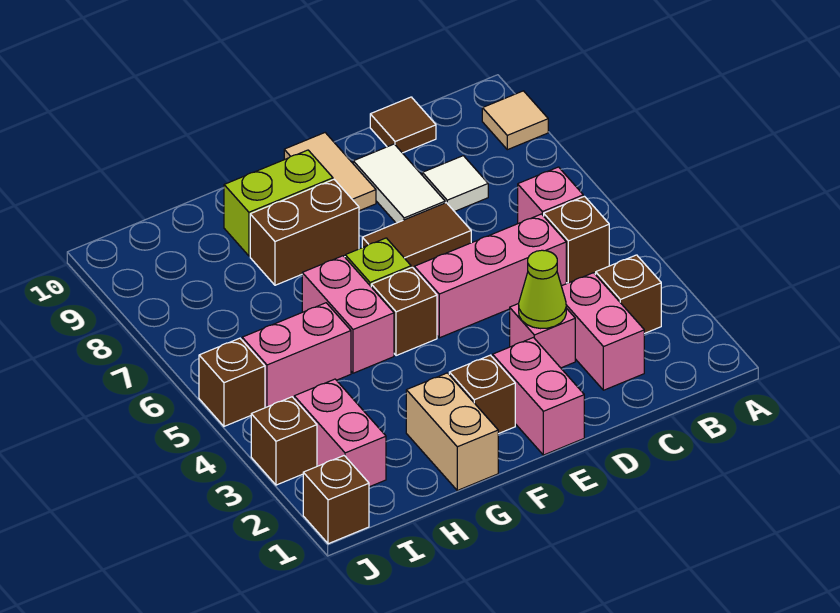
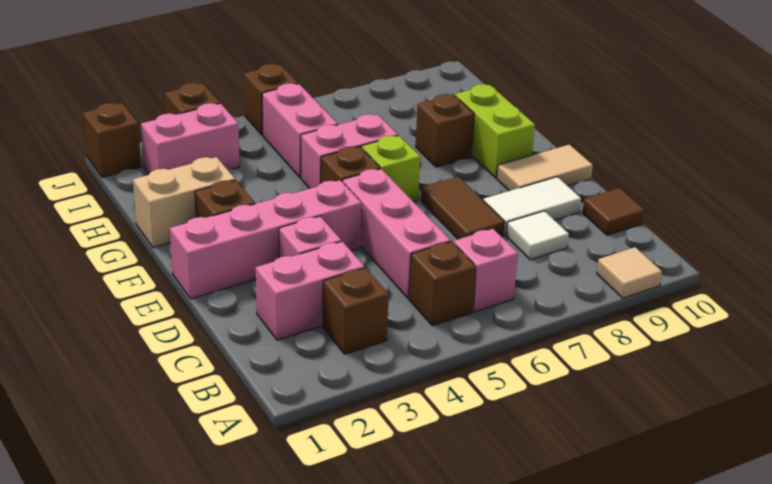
lime cone D3 level 2 -> none
pink brick E1:E2 level 1 -> pink brick E1:E4 level 1
brown brick F8:G8 level 1 -> brown brick G8 level 1

